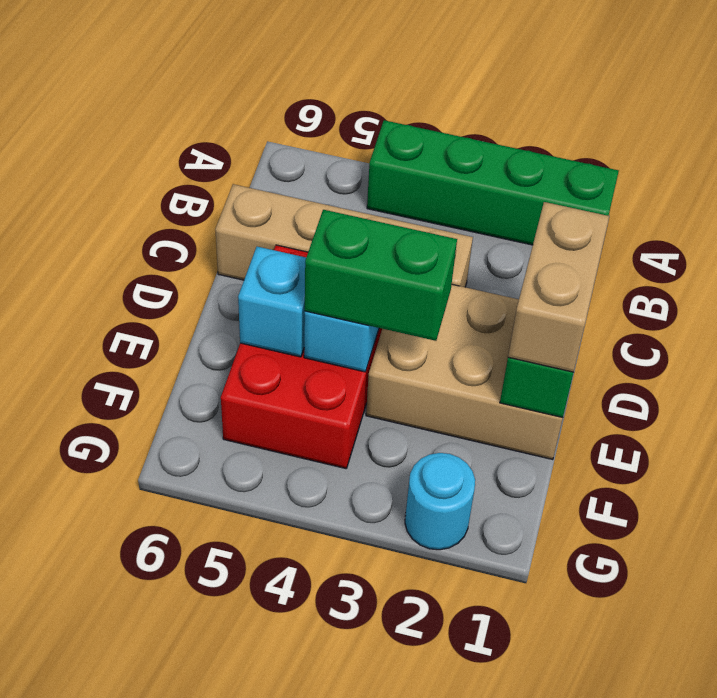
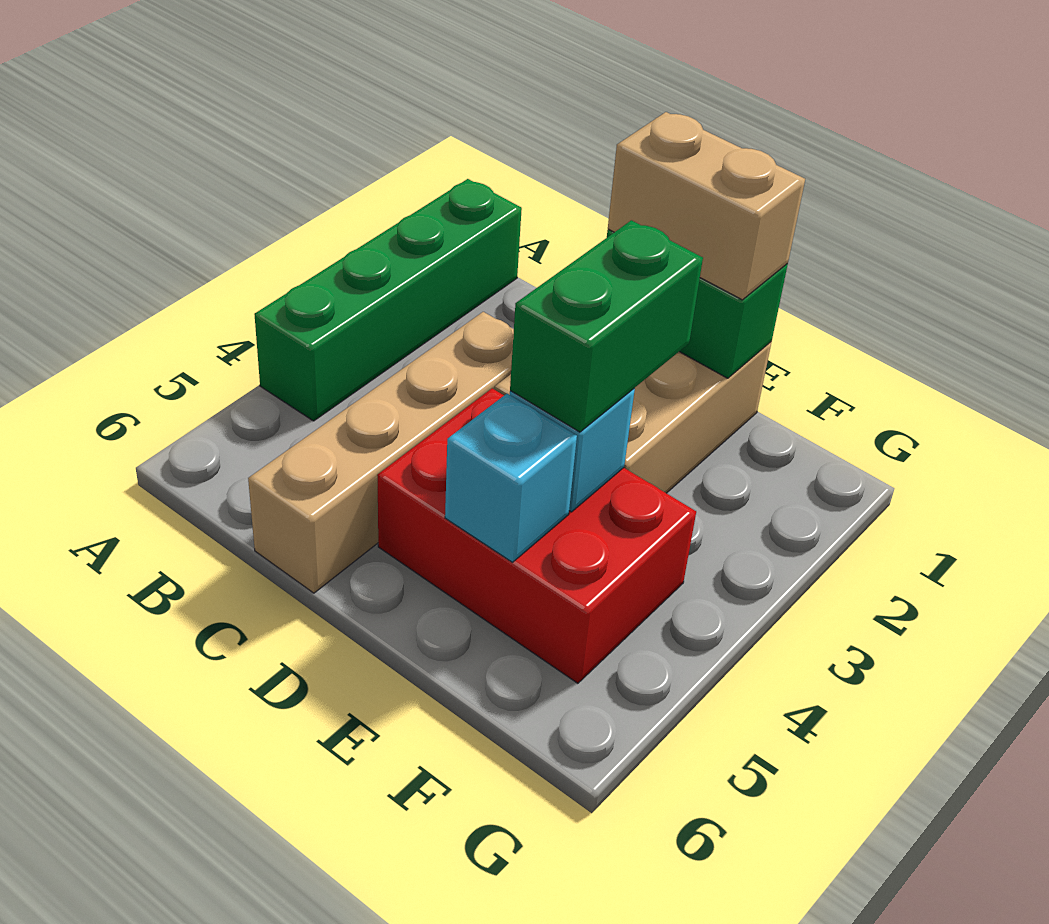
cyan round brick G2 level 1 -> none

